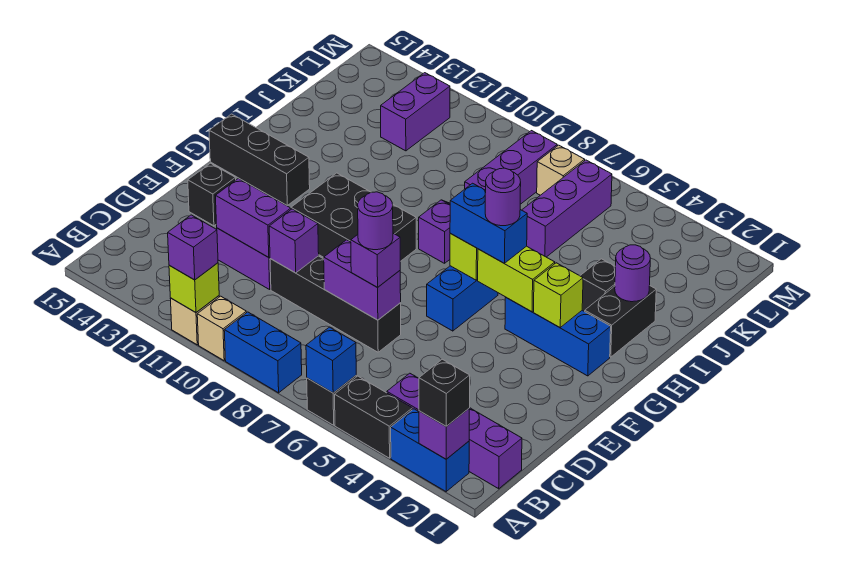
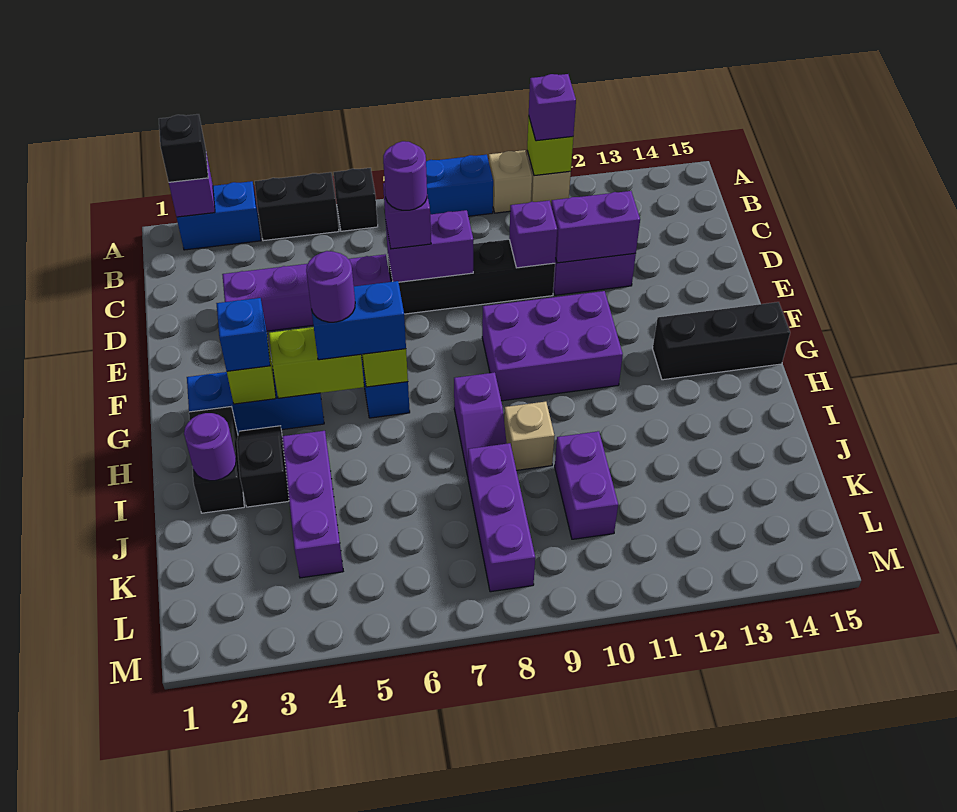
blue brick A6 level 2 -> blue brick G3 level 3
purple brick B1:B4 level 1 -> purple brick D3:D6 level 1
black brick E14 level 1 -> none
black brick F9:G11 level 1 -> purple brick F9:G11 level 1
purple brick J6:L6 level 1 -> purple brick I4:K4 level 1
purple brick K12:L12 level 1 -> purple brick J10:K10 level 1
tan brick L7 level 1 -> tan brick I9 level 1

